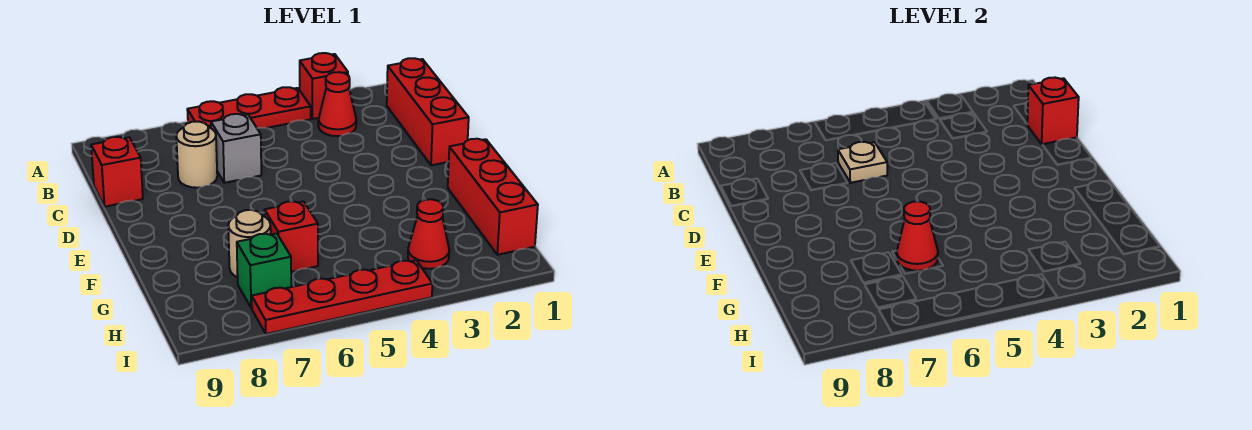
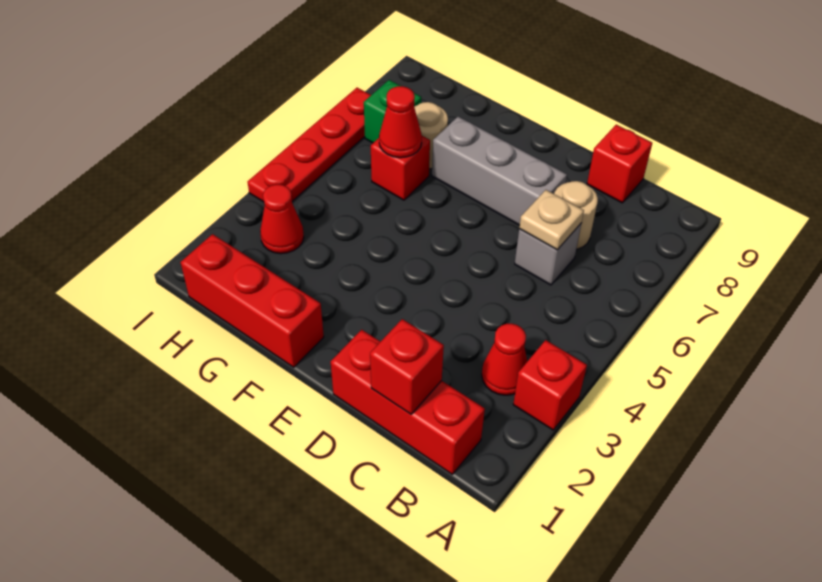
red plate A4:A6 level 1 -> none
none -> grey brick D7:F7 level 1

